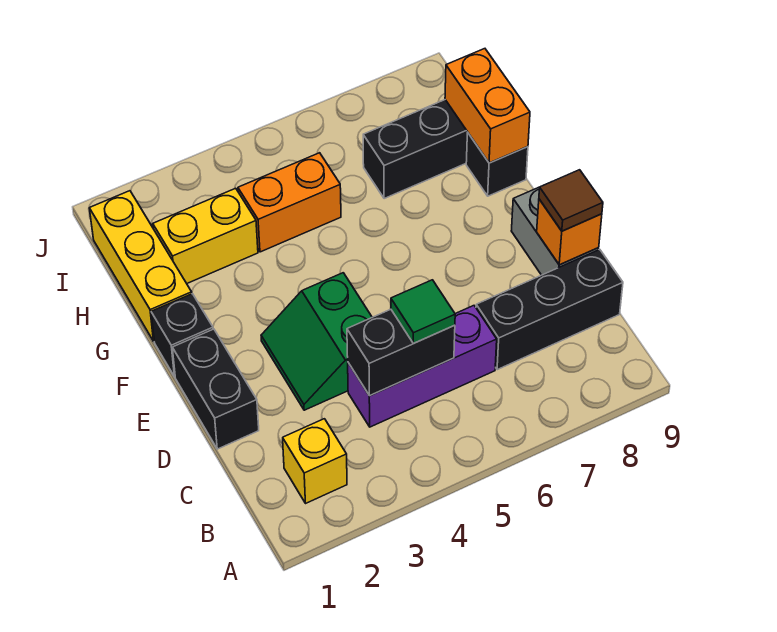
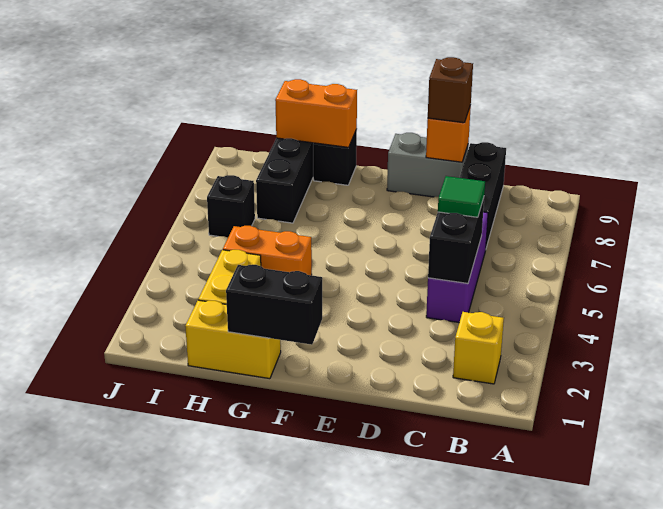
black brick D1:E1 level 1 -> black brick F1:G1 level 2
green slope D3:E4 level 1 top 4 -> none
brown tile D9 level 3 -> brown brick D9 level 3
black brick F1 level 1 -> black brick I6 level 1
yellow brick G1:I1 level 1 -> yellow brick G1:H1 level 1
orange brick H4:H5 level 1 -> orange brick G4:H4 level 1

